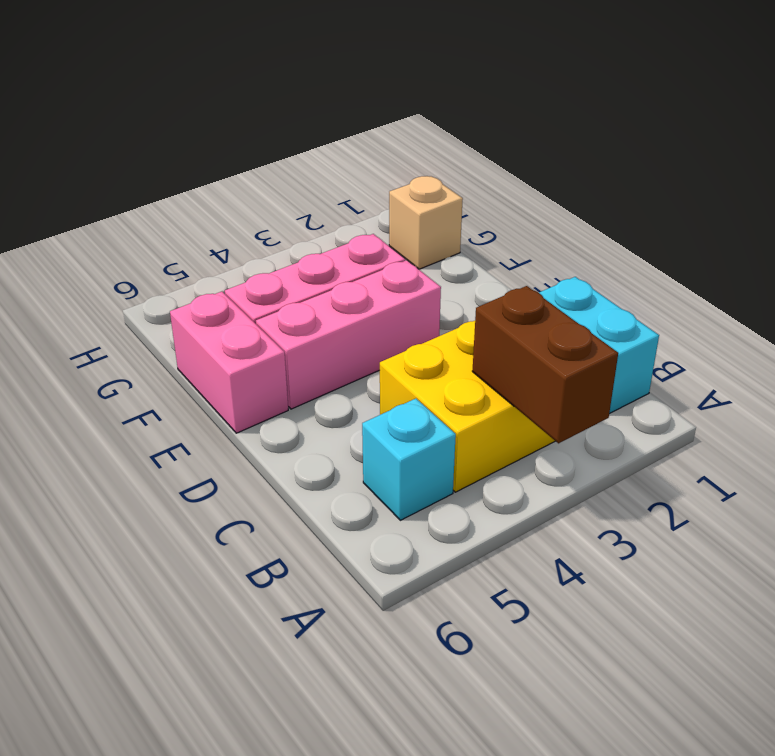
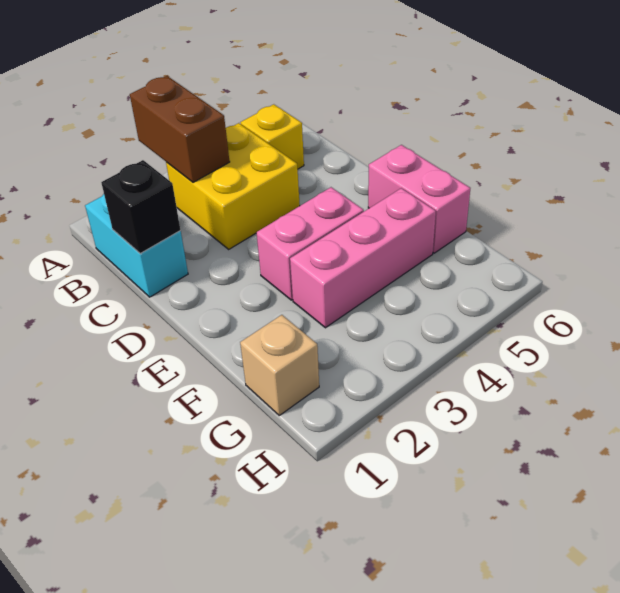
cyan brick B5 level 1 -> yellow brick B5 level 1
none -> black brick C1 level 2
pink brick E3:E5 level 1 -> pink brick E3:E4 level 1

